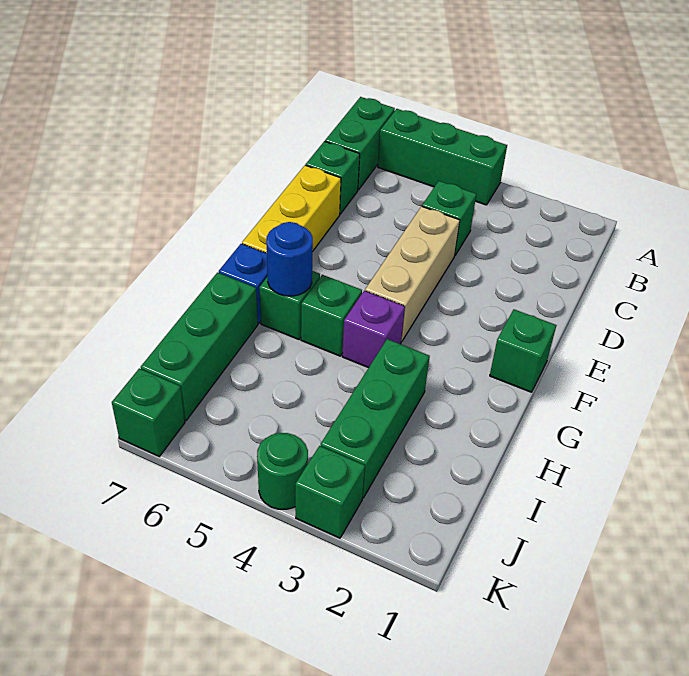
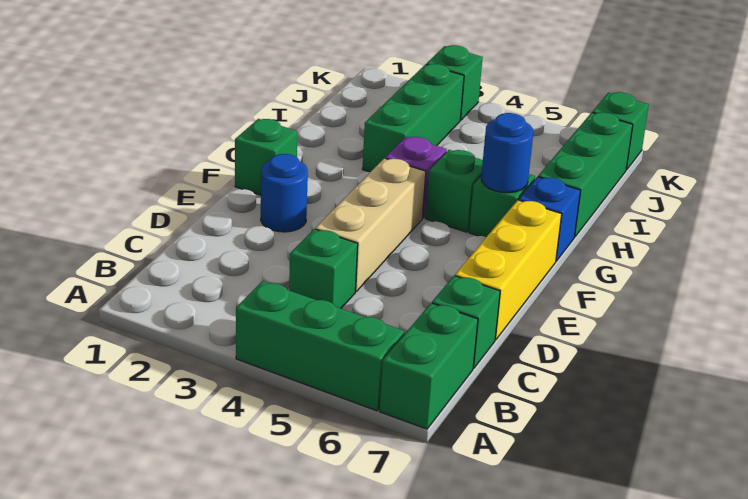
none -> blue round brick E2 level 1
green round brick K4 level 1 -> none

